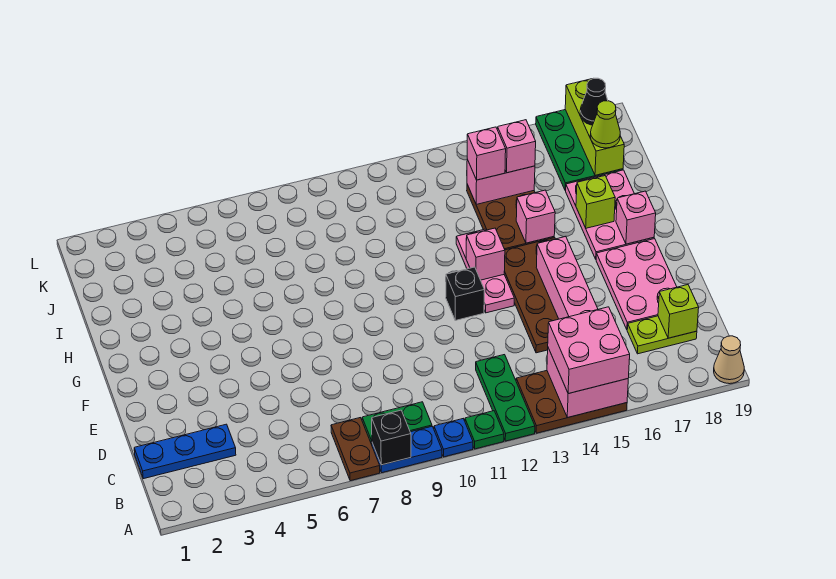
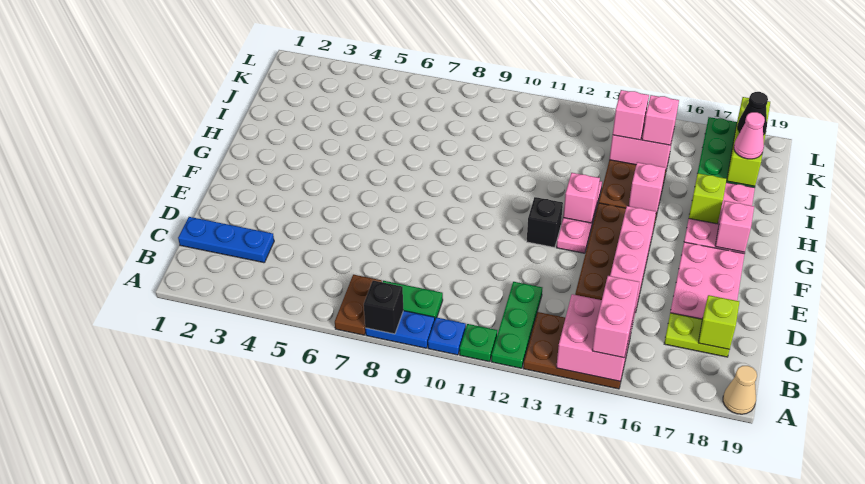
pink brick A14:B15 level 3 -> pink brick A15:B15 level 3
lime cone J18 level 3 -> pink cone J18 level 3

